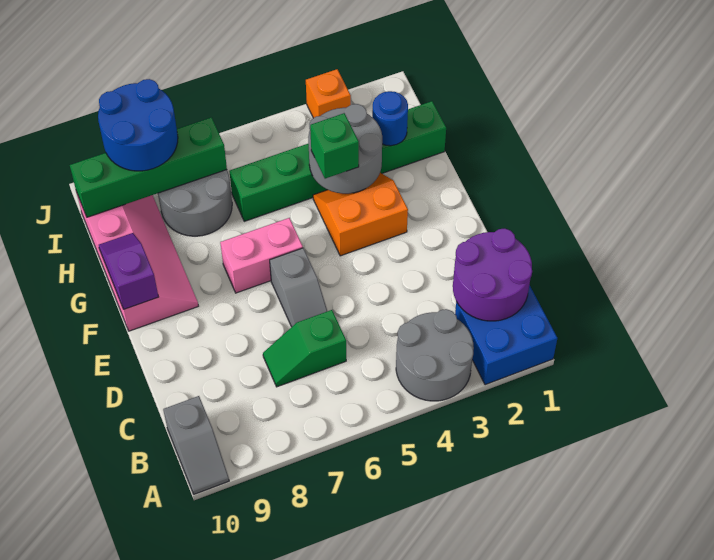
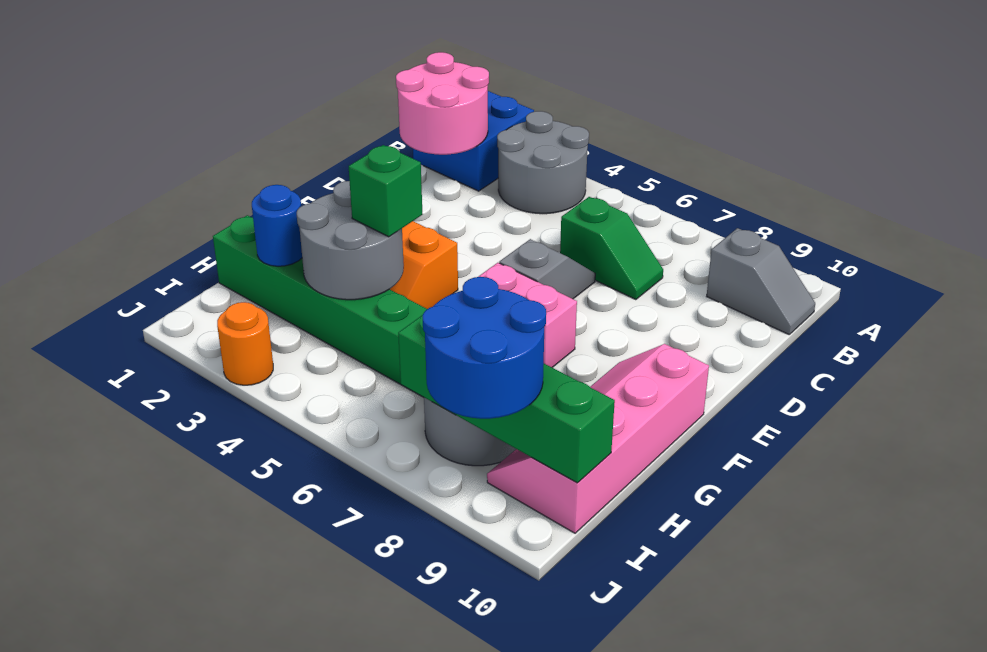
grey slope A10:B10 level 1 top B -> grey slope B9:B10 level 1 top 9
purple round brick B1:C2 level 2 -> pink round brick B1:C2 level 2
purple slope F10:G10 level 2 top F -> none
orange brick J3 level 1 -> orange round brick J3 level 1

